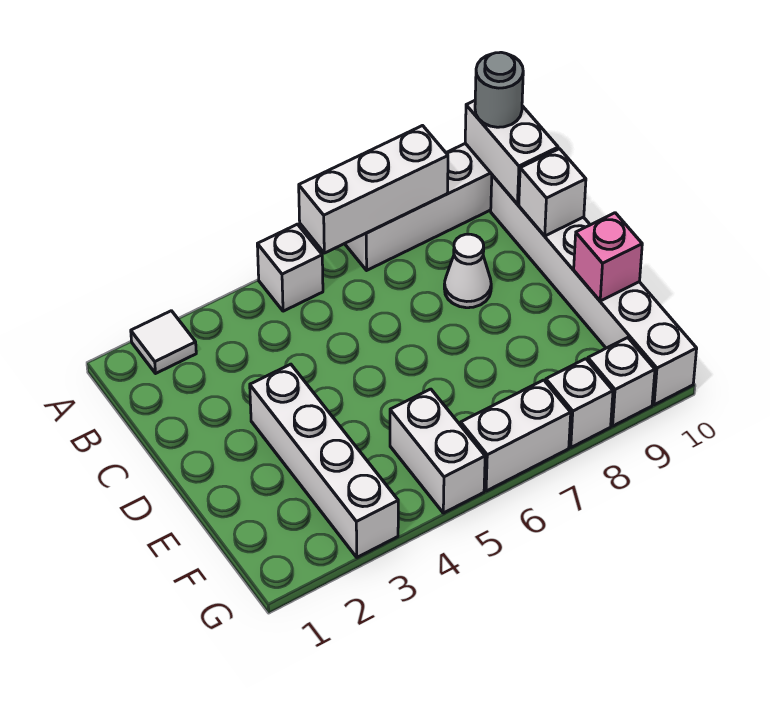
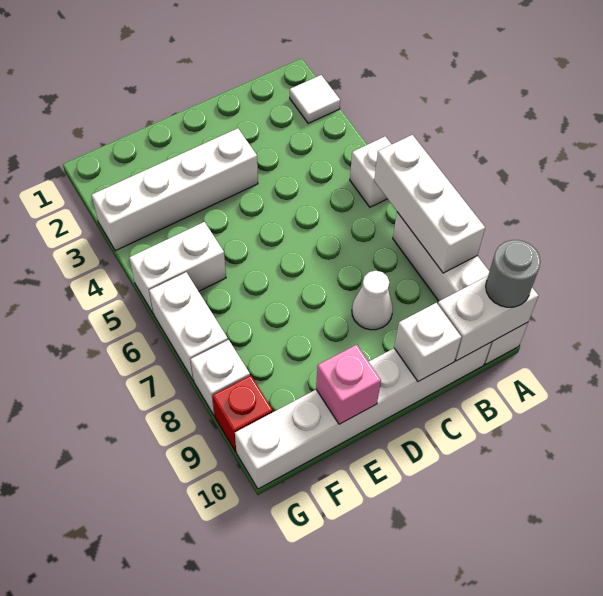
white brick G9 level 1 -> red brick G9 level 1

